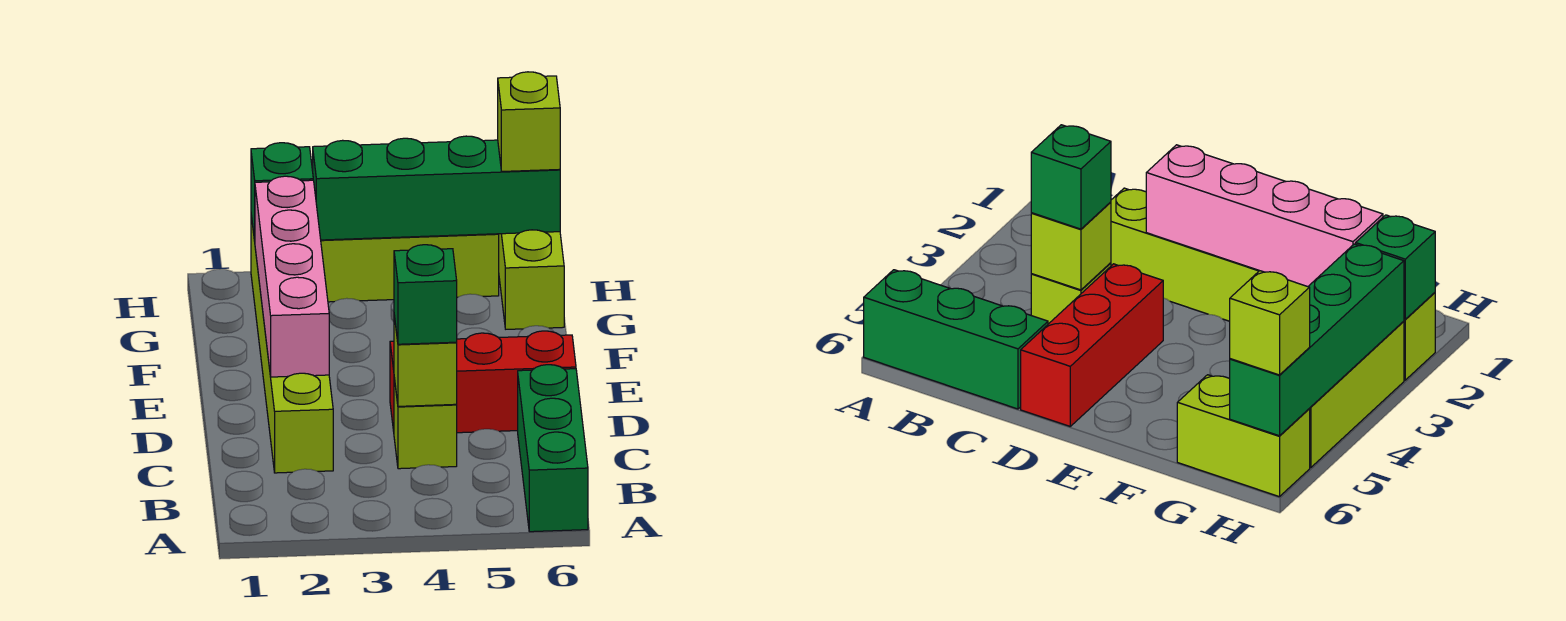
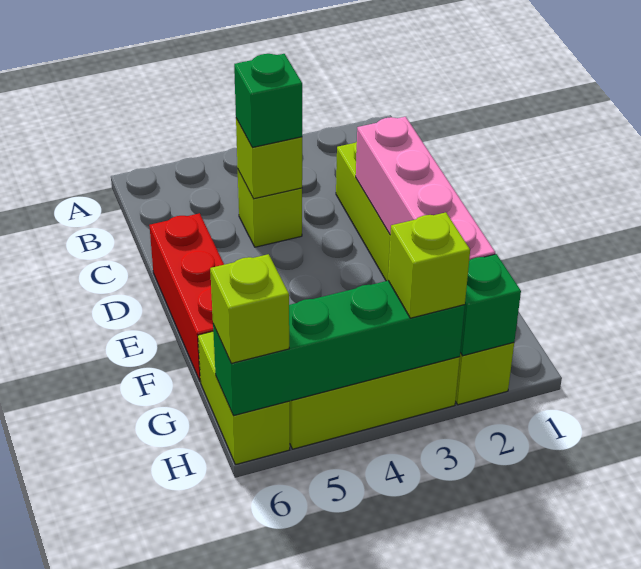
green brick A6:C6 level 1 -> none
red brick D4:D6 level 1 -> red brick D6:F6 level 1
none -> lime brick H3 level 3

